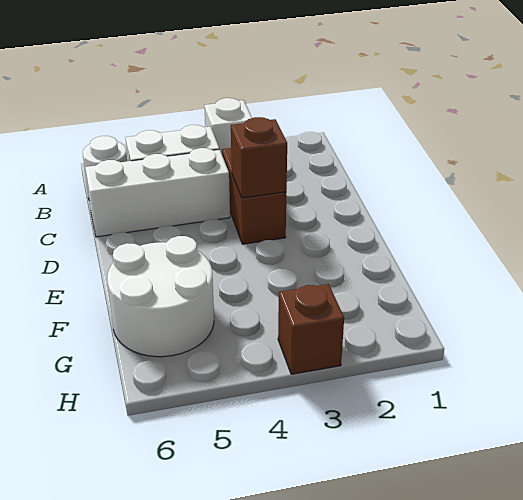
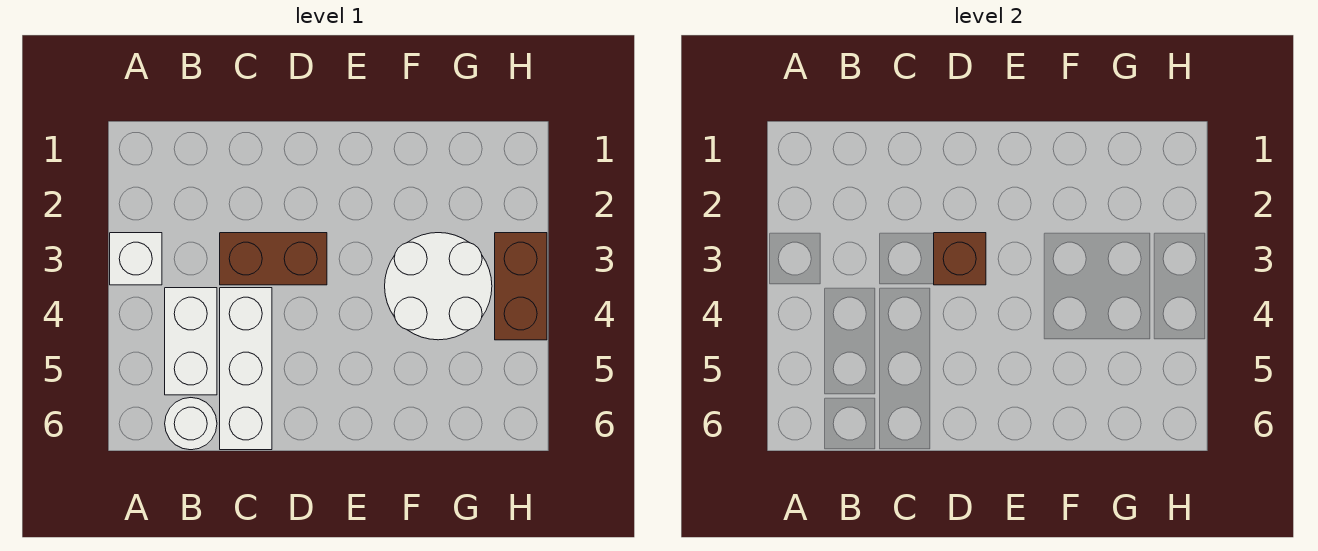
white round brick F5:G6 level 1 -> white round brick F3:G4 level 1
brown brick H3 level 1 -> brown brick H3:H4 level 1

